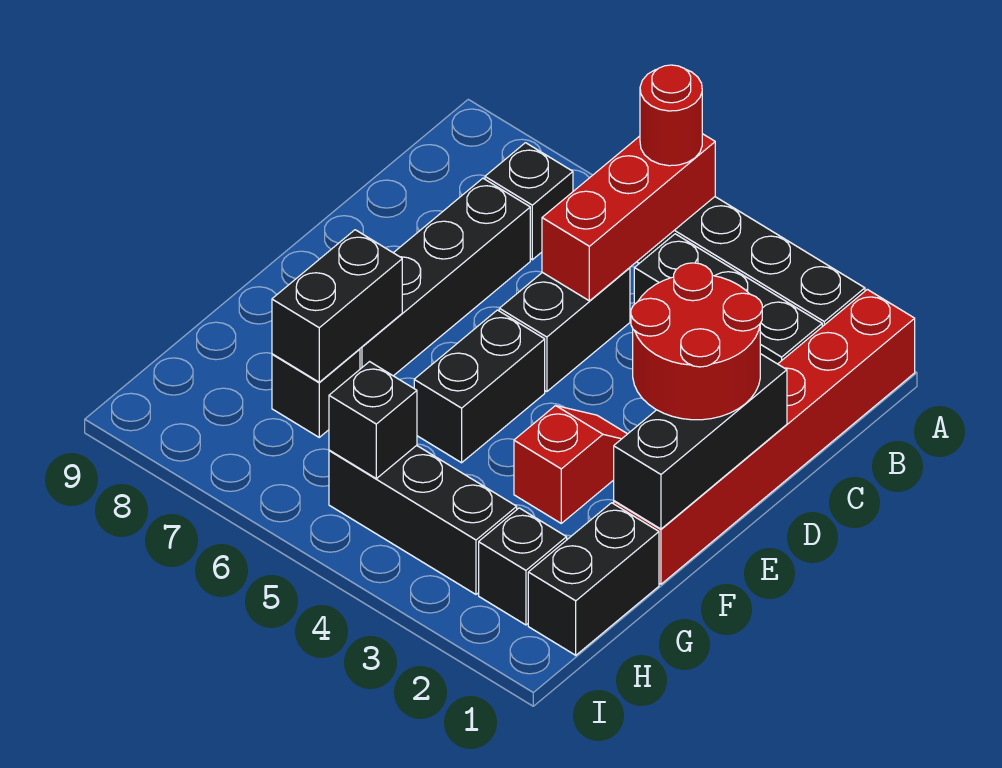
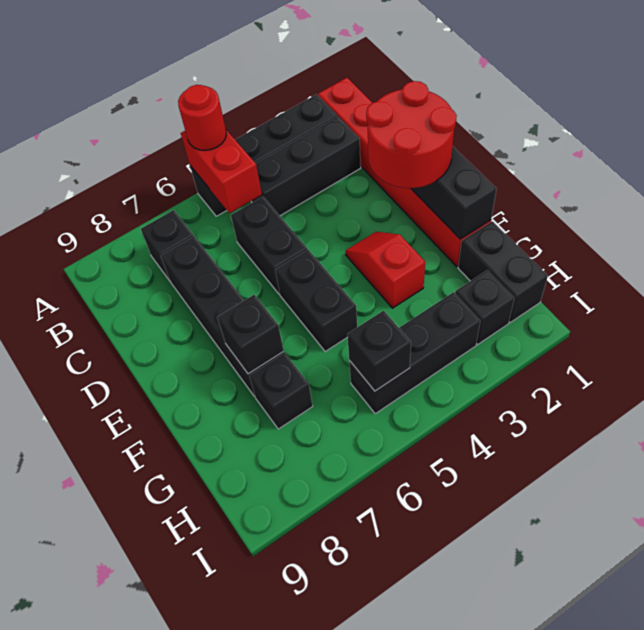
red brick A5:C5 level 2 -> red brick A5:B5 level 2
black brick F7:G7 level 2 -> black brick F7 level 2

